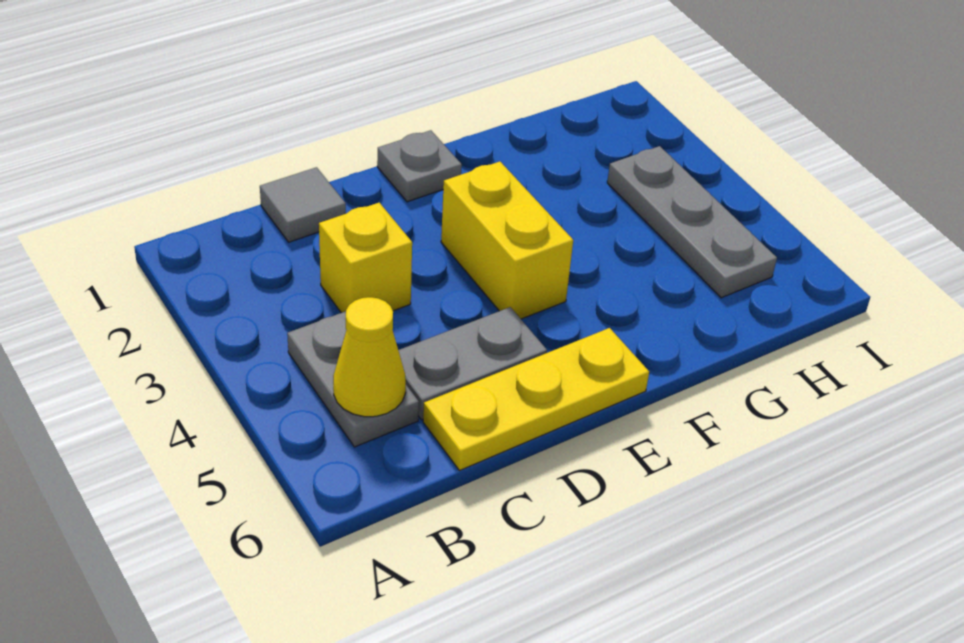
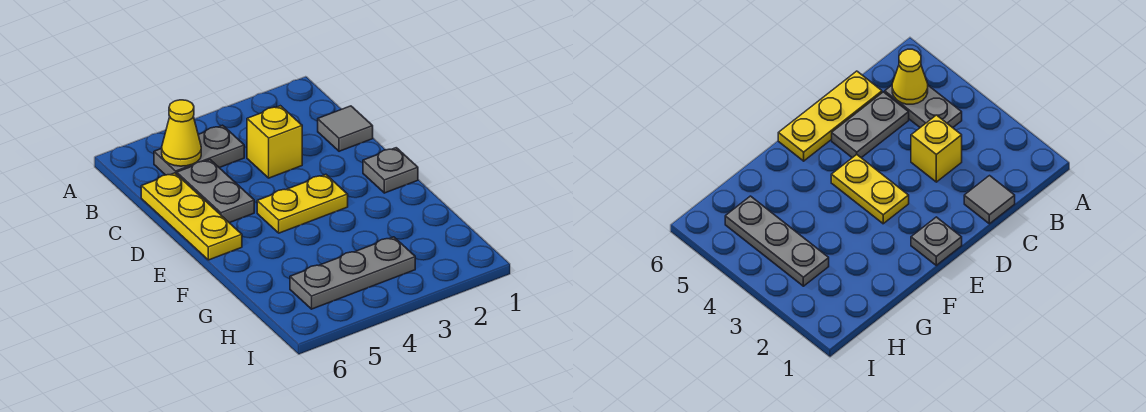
yellow brick E3:E4 level 1 -> yellow plate E3:E4 level 1

